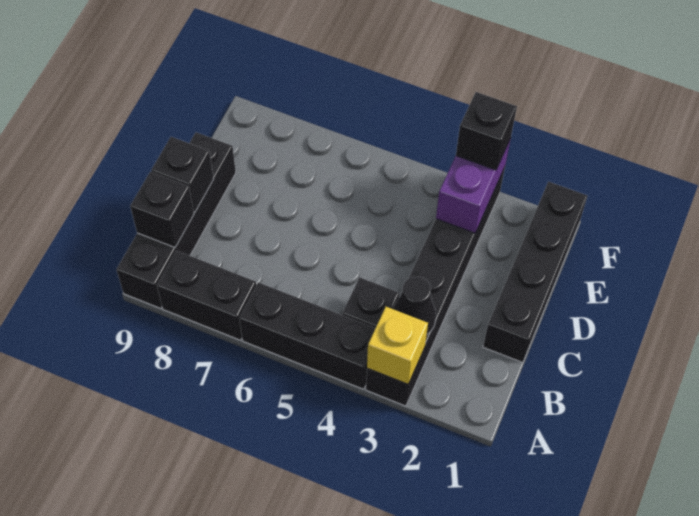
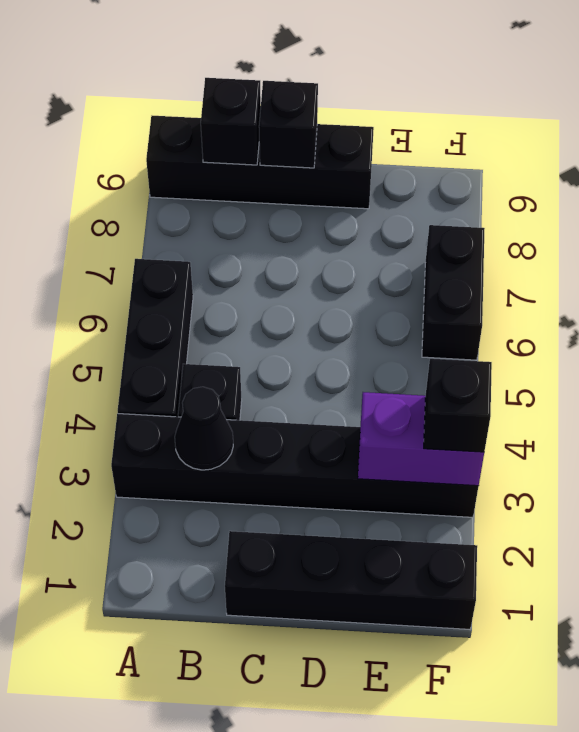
yellow brick A3 level 2 -> none
black brick A7:A8 level 1 -> black brick F6:F7 level 1

